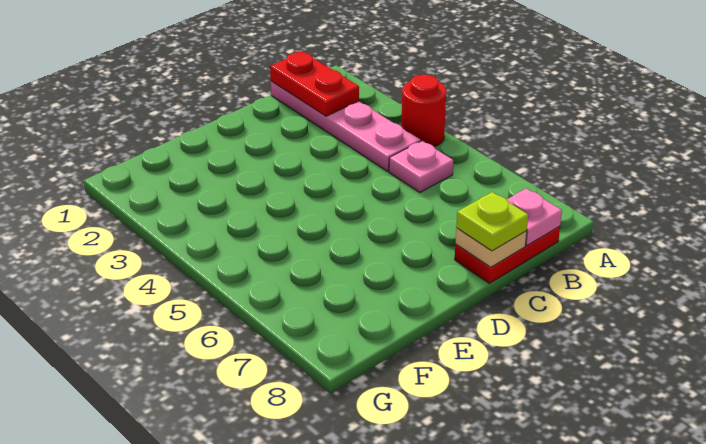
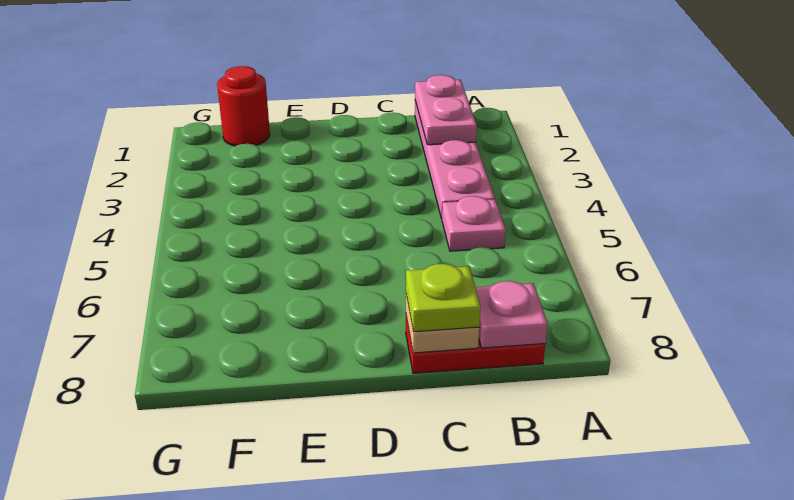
red round brick A4 level 1 -> red round brick F1 level 1
red plate B1:B2 level 2 -> pink plate B1:B2 level 2

